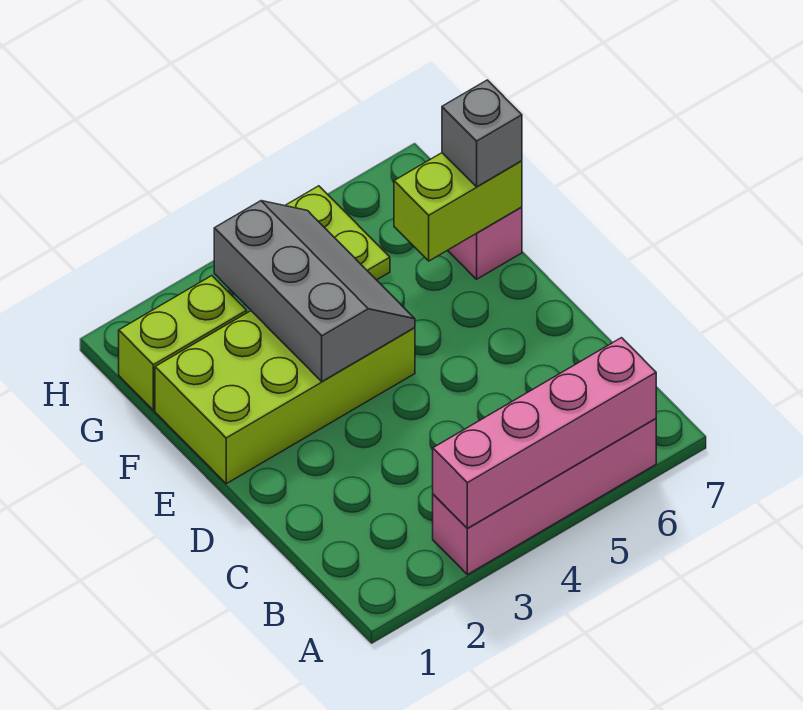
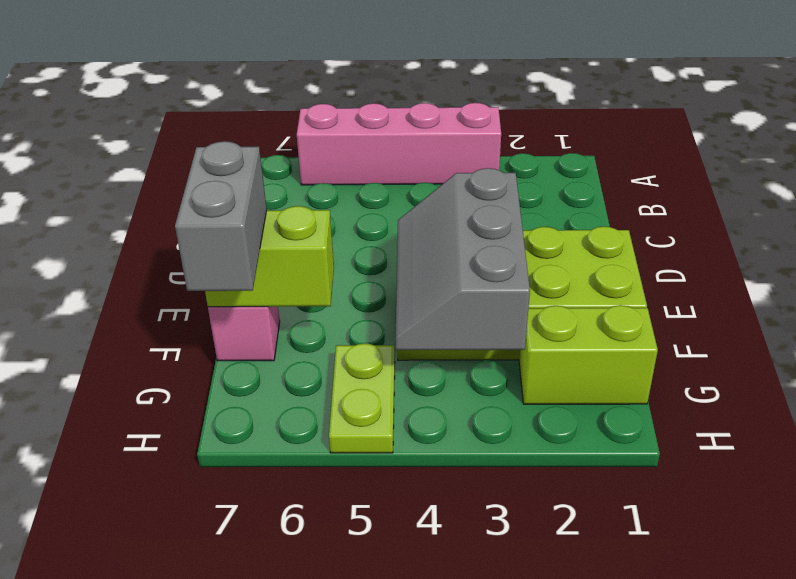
pink brick A3:A6 level 2 -> none
grey brick F7 level 3 -> grey brick F7:G7 level 3

